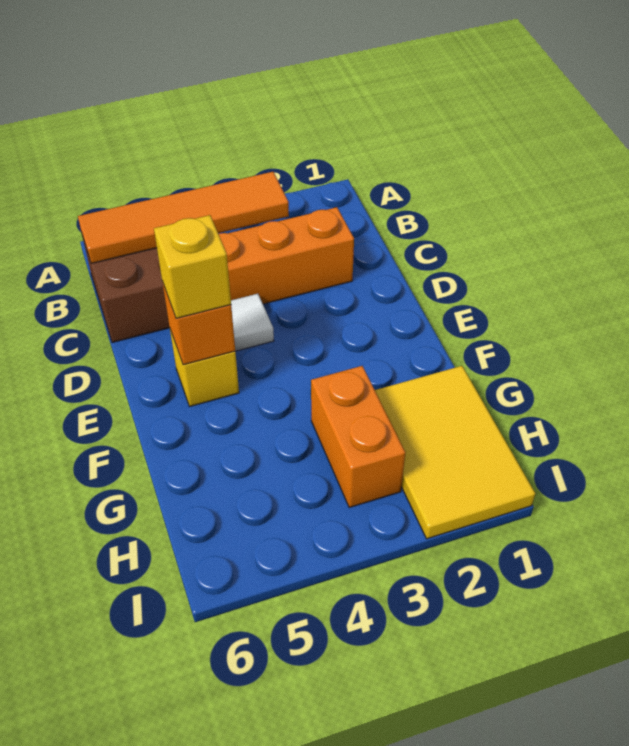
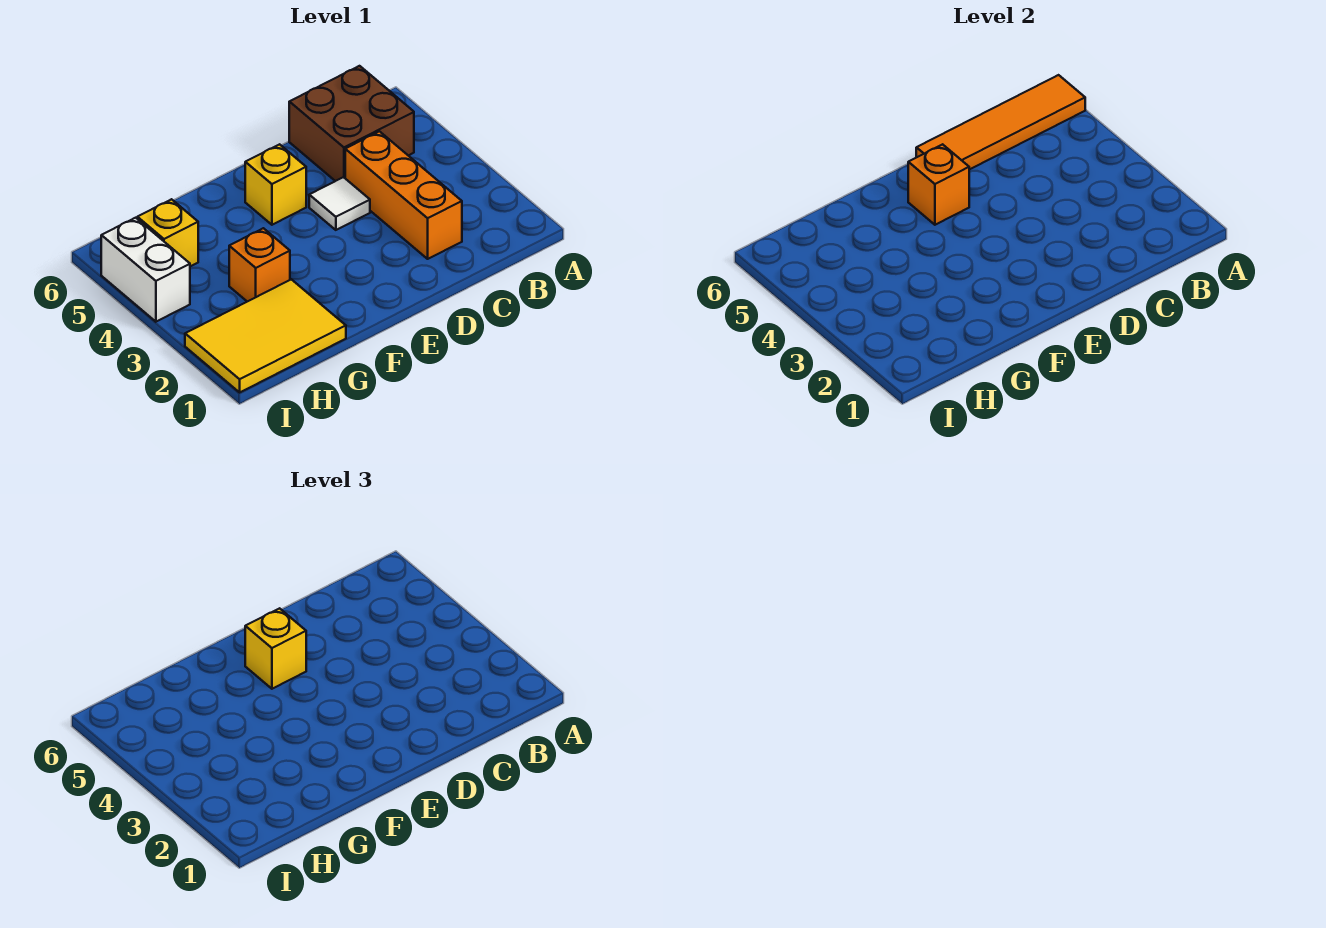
orange tile B3:B6 level 2 -> orange tile A6:D6 level 2
orange brick G3:H3 level 1 -> orange brick G3 level 1
none -> yellow brick H5 level 1
none -> white brick I4:I5 level 1

